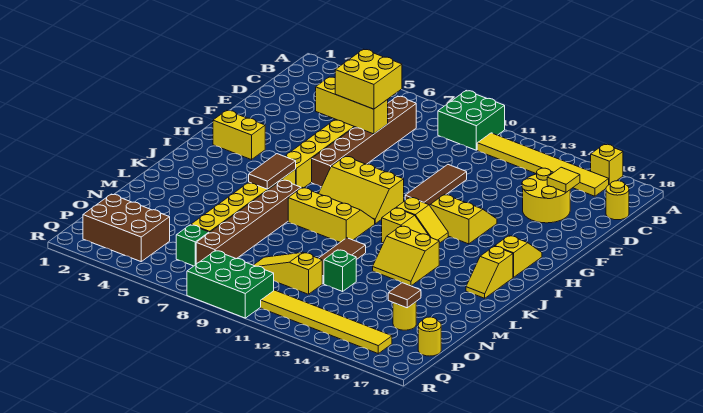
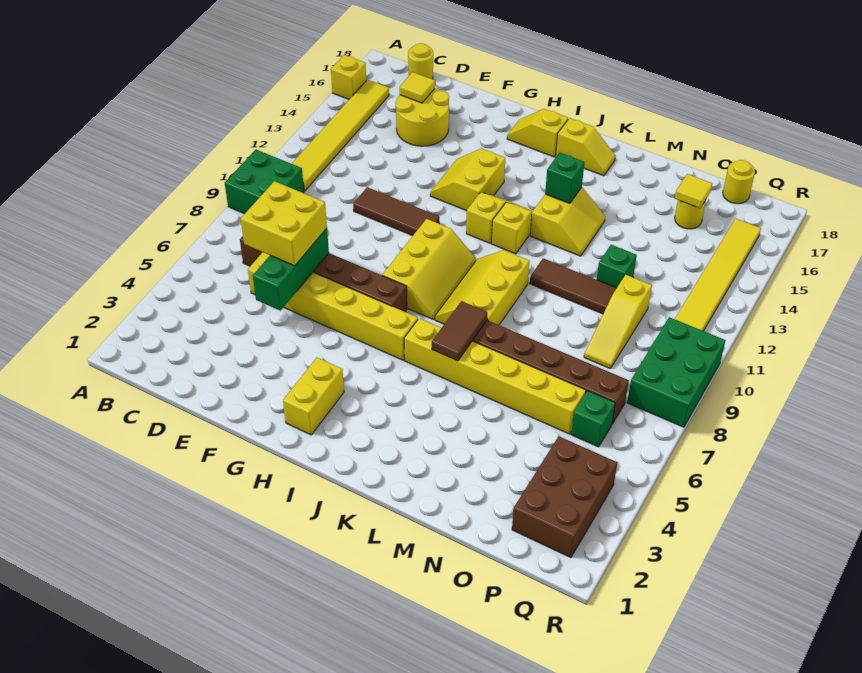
yellow brick E5:E7 level 2 -> green brick E5:E7 level 2
brown tile J6:K6 level 2 -> brown tile K6:K7 level 2
none -> green brick K14 level 2
brown tile O16 level 2 -> yellow tile O16 level 2

